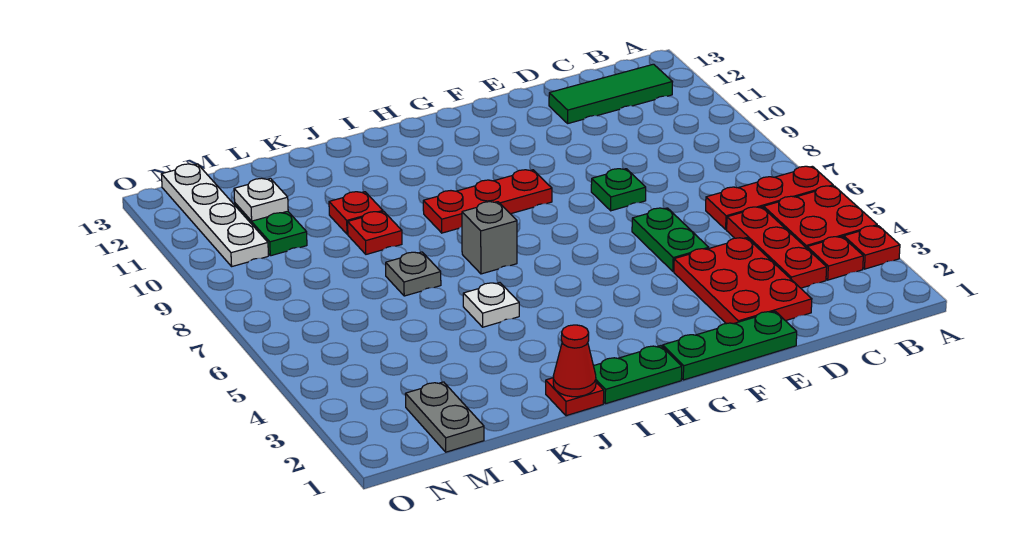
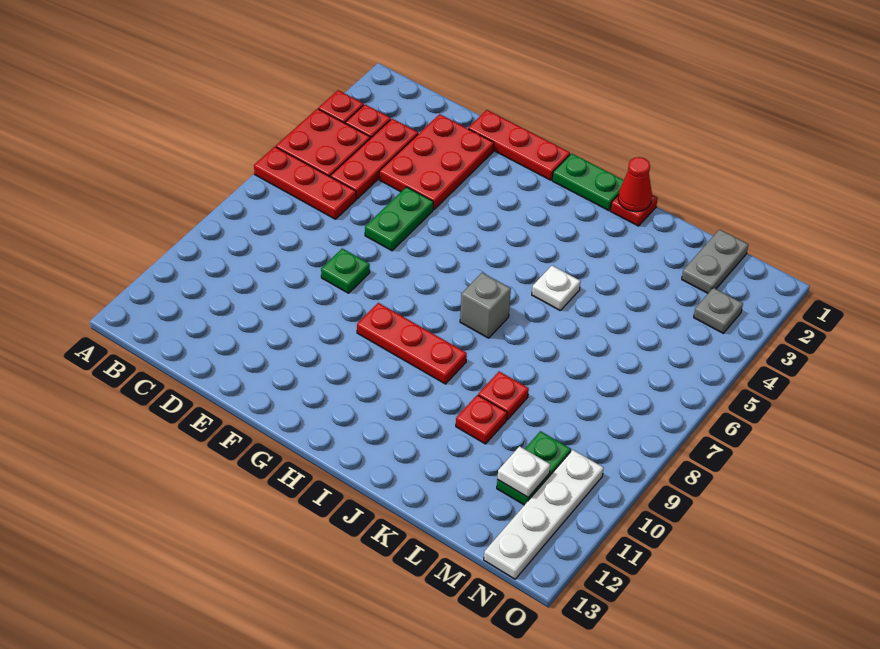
green tile B12:D12 level 1 -> none
green plate E1:G1 level 1 -> red plate E1:G1 level 1
grey plate K7 level 1 -> grey plate N3 level 1

